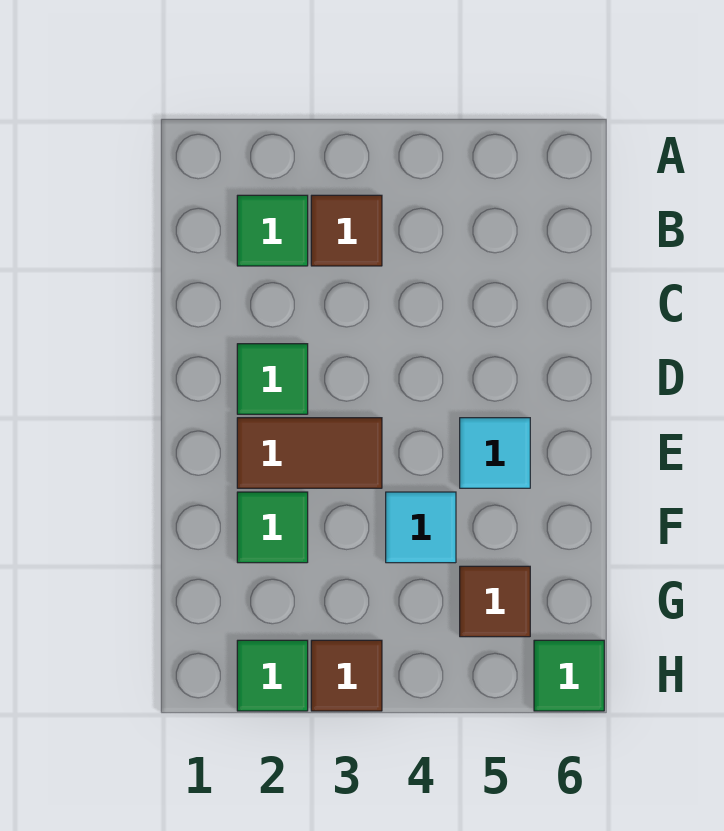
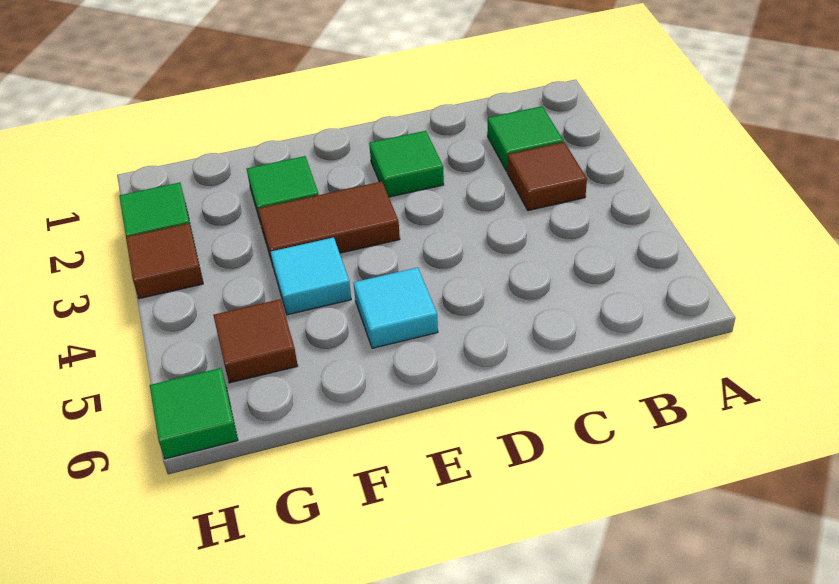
brown tile E2:E3 level 1 -> brown tile E3:F3 level 1

